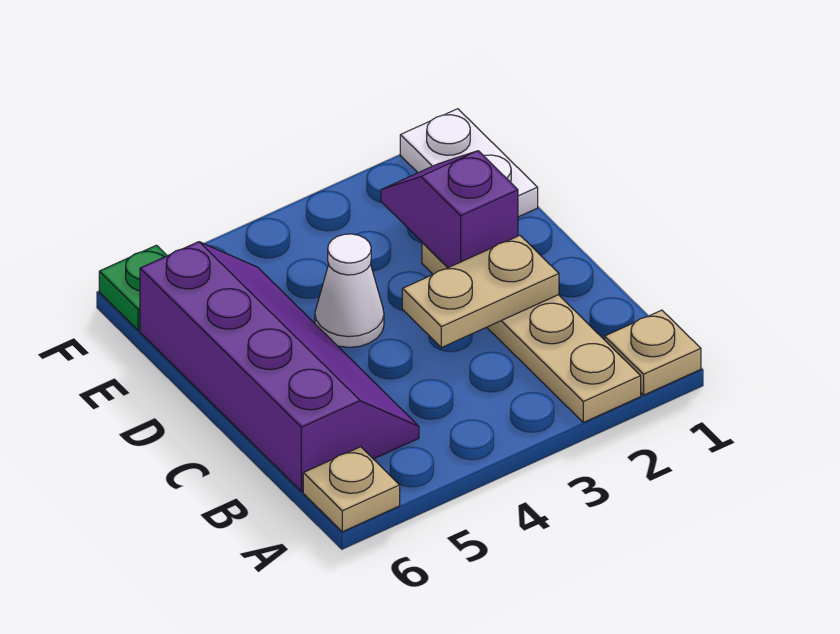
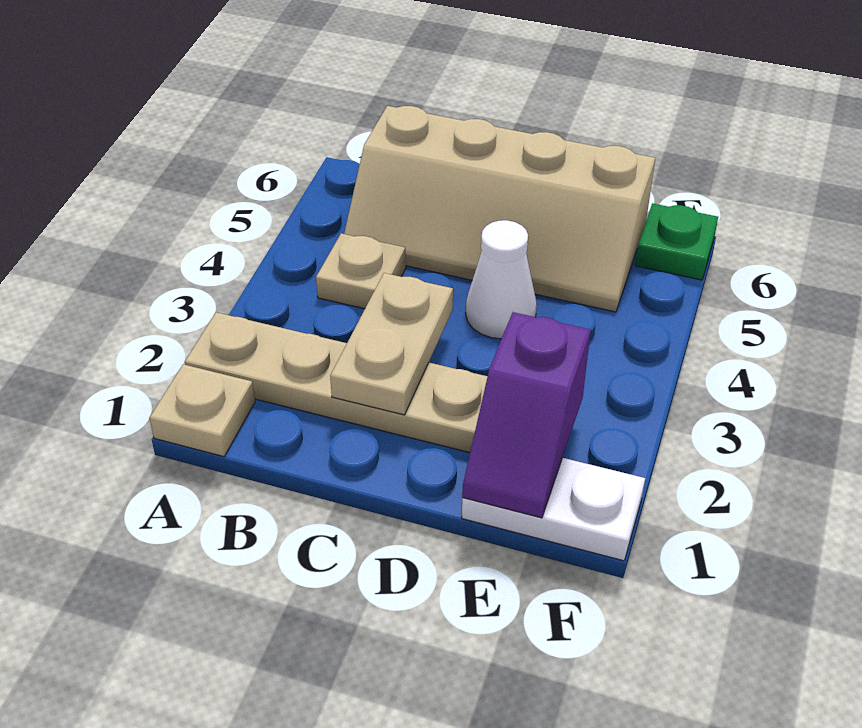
tan plate A6 level 1 -> tan plate B4 level 1
purple slope B5:E6 level 1 top 6 -> tan slope B5:E6 level 1 top 6
purple slope D2:E2 level 2 top D -> purple slope E1:E2 level 2 top 2

